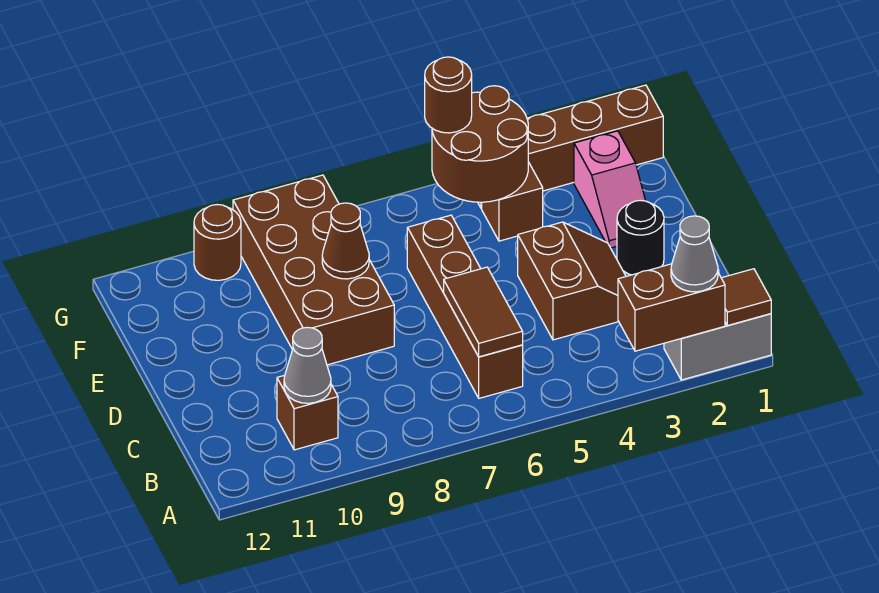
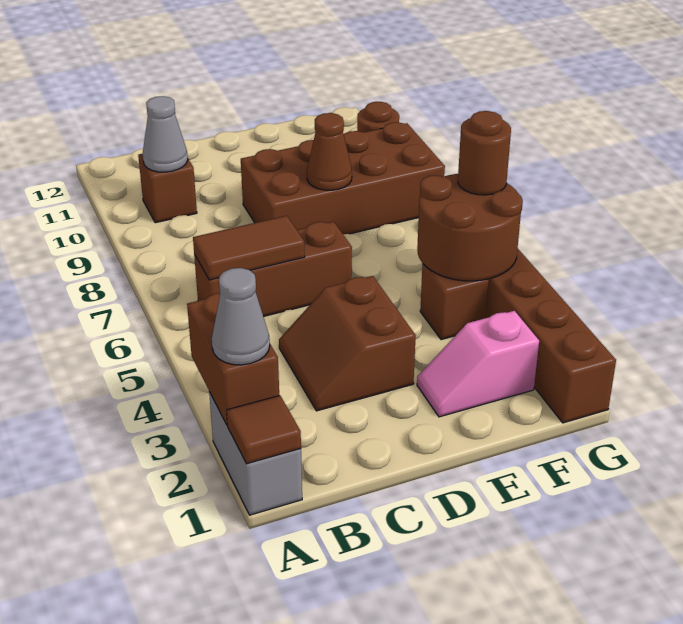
brown brick B6:E6 level 1 -> brown brick B6:D6 level 1
brown slope C3:D4 level 1 top 4 -> brown slope C3:D4 level 1 top D
black round brick D2 level 1 -> none

